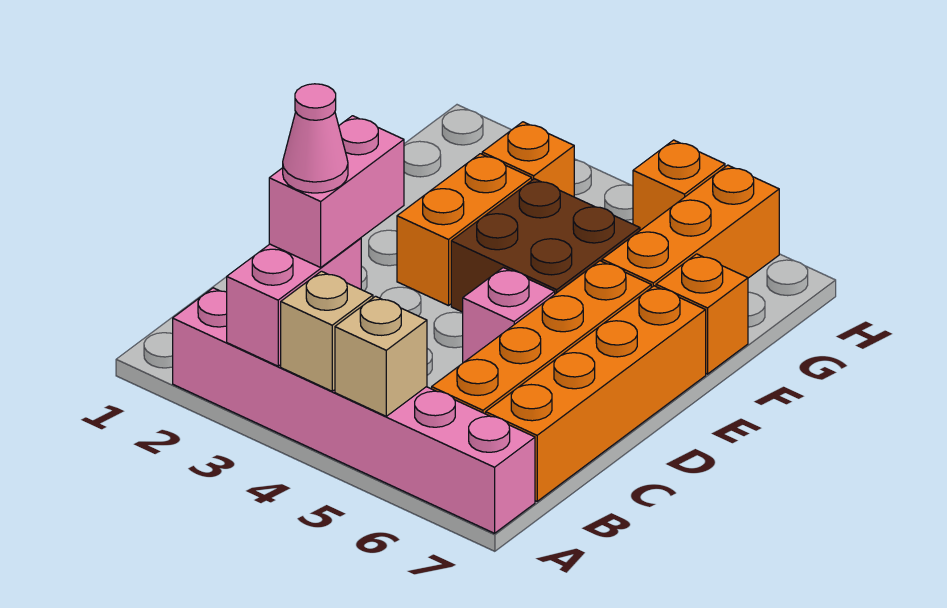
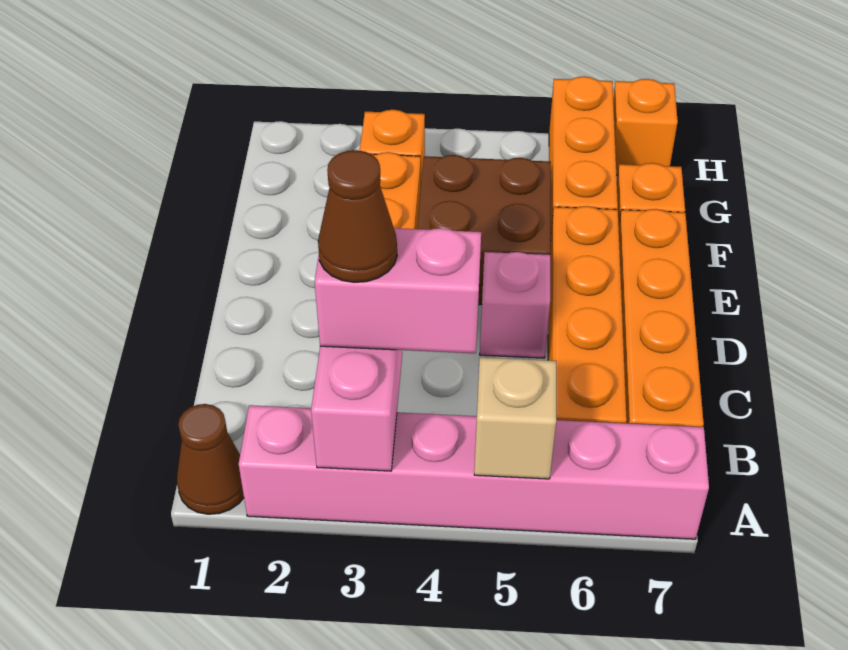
none -> brown cone A1 level 1
tan brick A4 level 2 -> none
pink brick B3:C3 level 3 -> pink brick B3:B4 level 3
pink cone B3 level 4 -> brown cone B3 level 4
orange brick H5 level 1 -> orange brick H7 level 1

